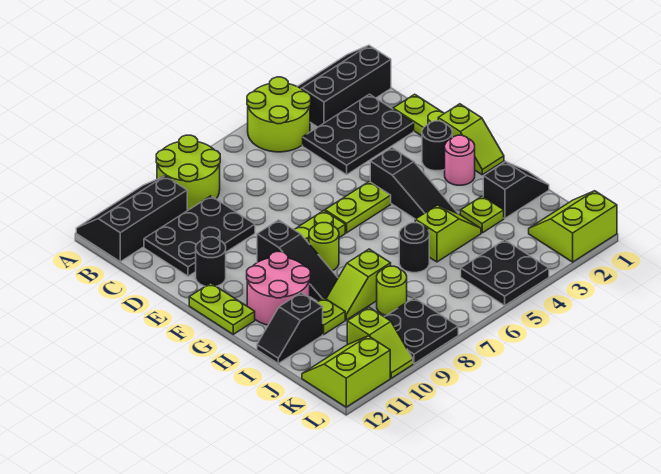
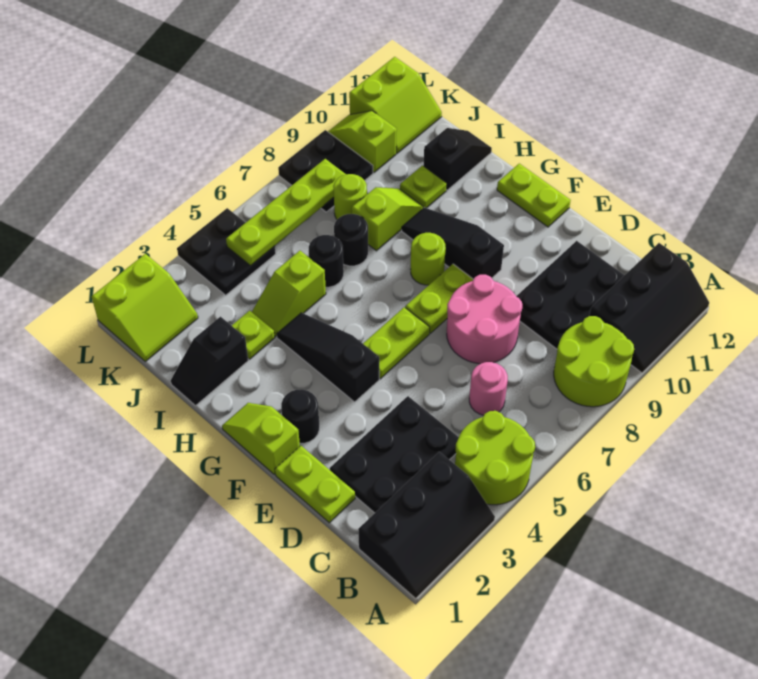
black round brick E11 level 1 -> black round brick I7 level 1
pink round brick G2 level 1 -> pink round brick C6 level 1
pink round brick G10:H11 level 1 -> pink round brick D7:E8 level 1
none -> lime plate K5:K8 level 2

